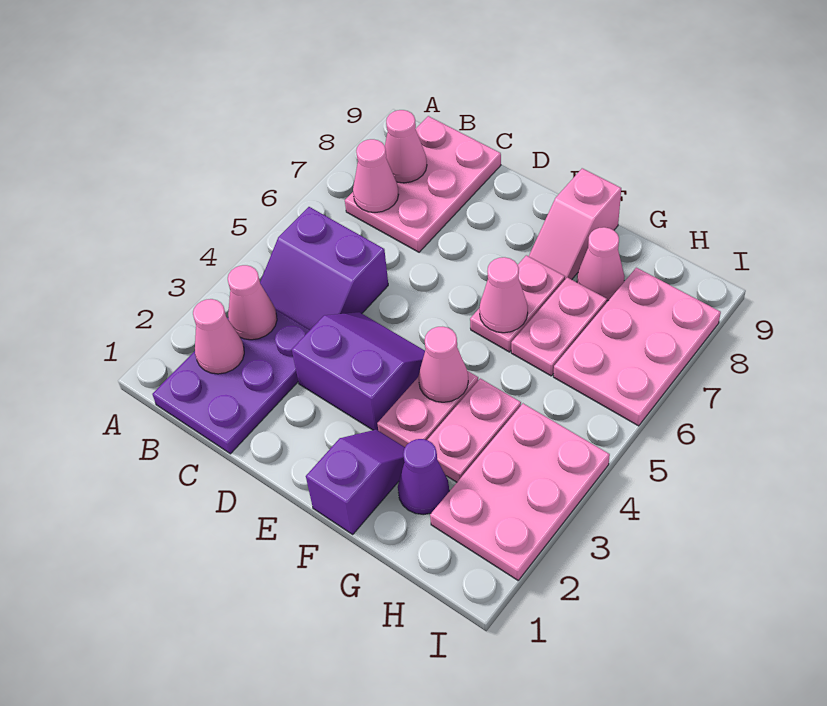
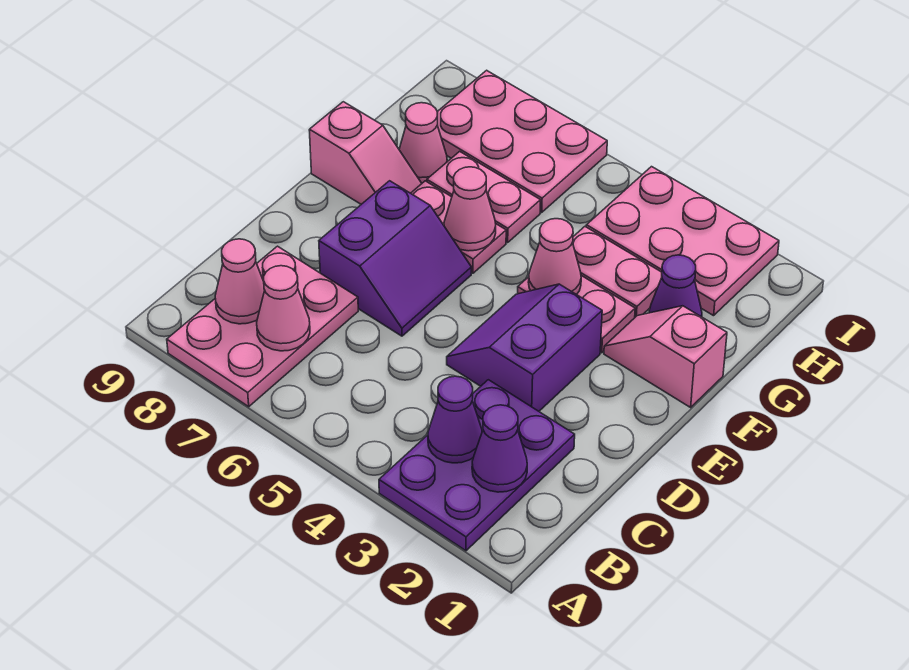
purple plate B1:C3 level 1 -> purple plate A2:C3 level 1
pink cone B2 level 2 -> purple cone B2 level 2
pink cone B3 level 2 -> purple cone B3 level 2
purple slope B4:C5 level 1 top 5 -> purple slope D6:E7 level 1 top 7
pink plate B7:C9 level 1 -> pink plate A7:C8 level 1
purple slope F1:F2 level 1 top 1 -> pink slope F1:F2 level 1 top 1

